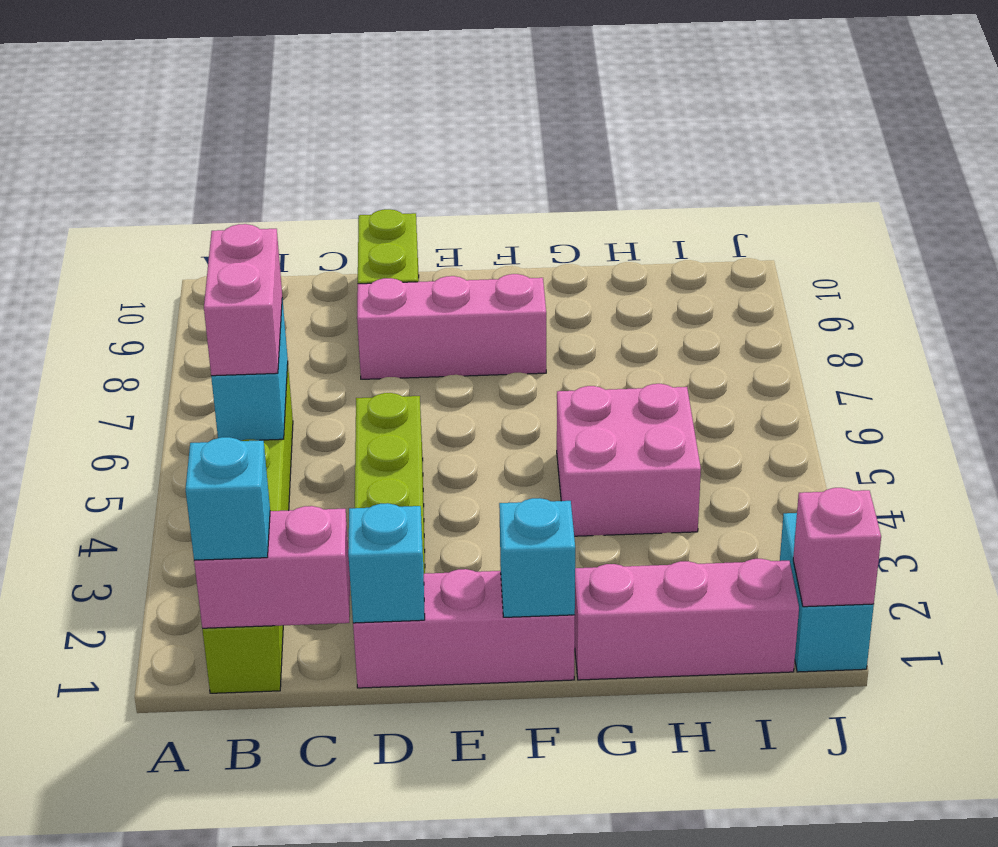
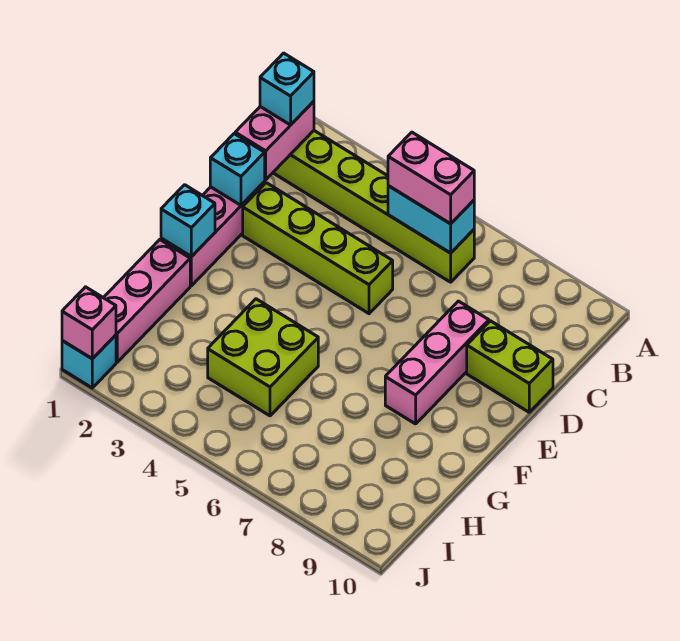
pink brick G4:H5 level 1 -> lime brick G4:H5 level 1
cyan brick J1:J2 level 1 -> cyan brick J1 level 1

